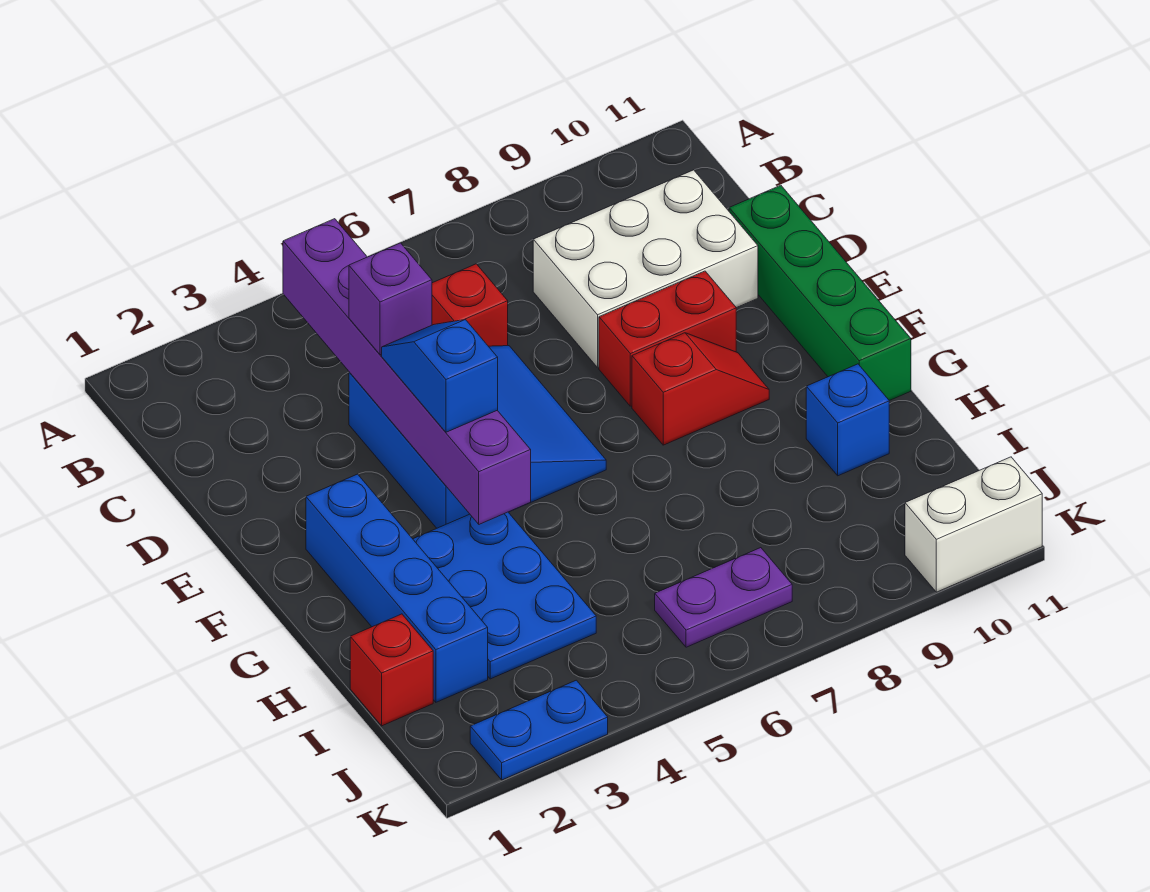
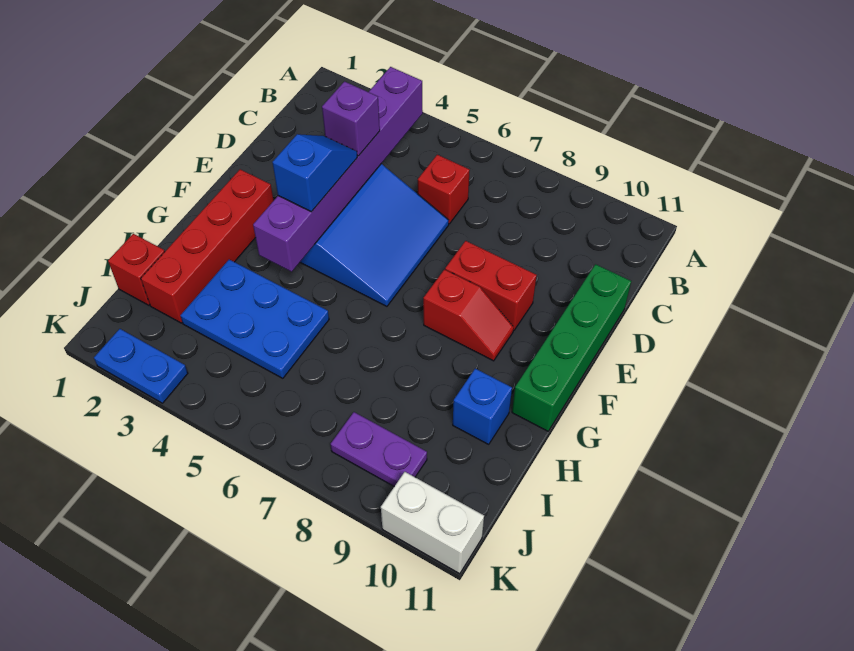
white brick C8:D10 level 1 -> none
blue brick F2:I2 level 1 -> red brick F2:I2 level 1
blue plate G3:I4 level 1 -> blue plate H3:I5 level 1
purple plate J6:J7 level 1 -> purple plate J8:J9 level 1

